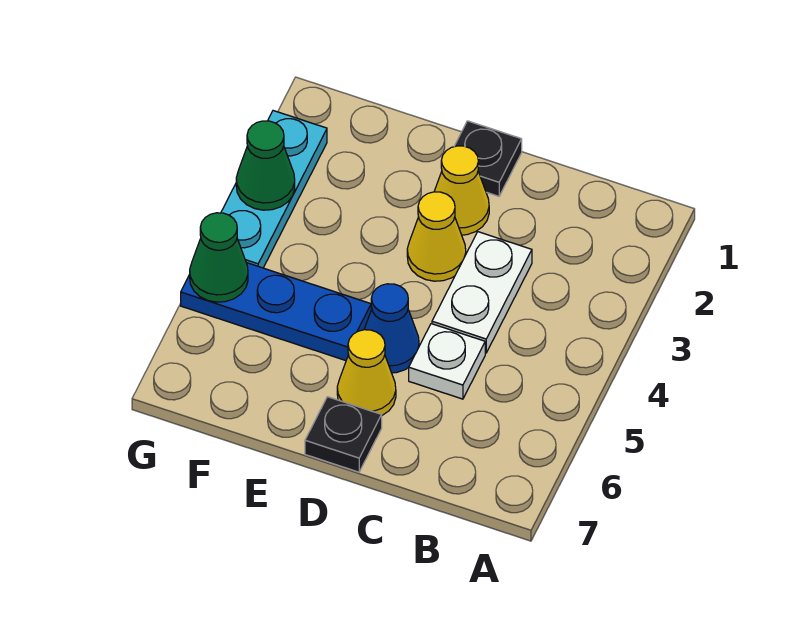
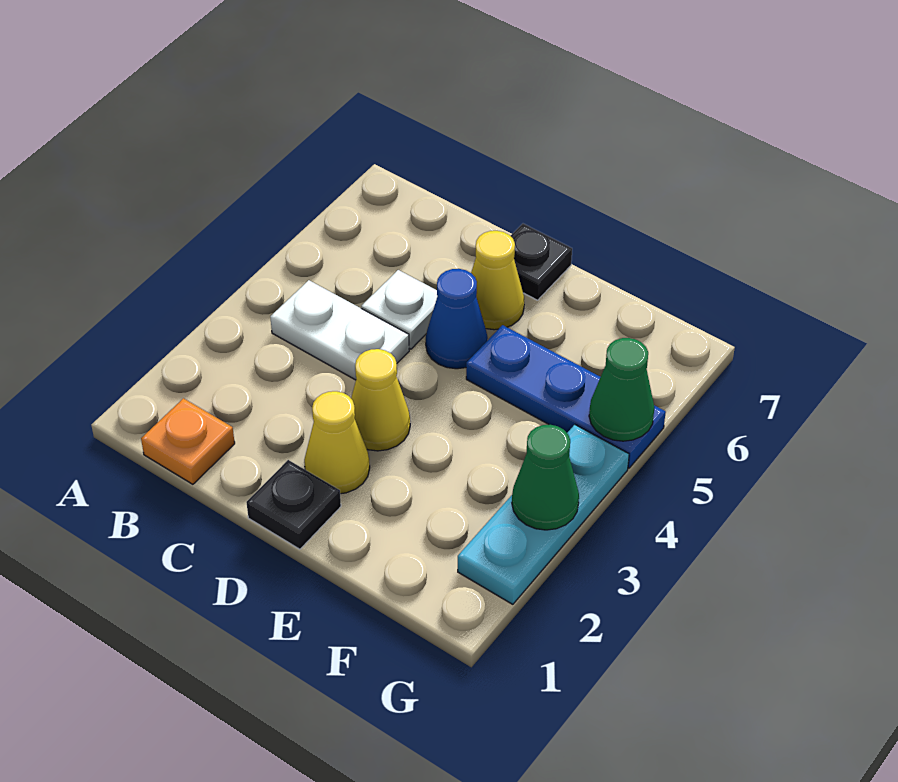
none -> orange plate B1 level 1
white plate C3:C4 level 1 -> white plate B4:C4 level 1

